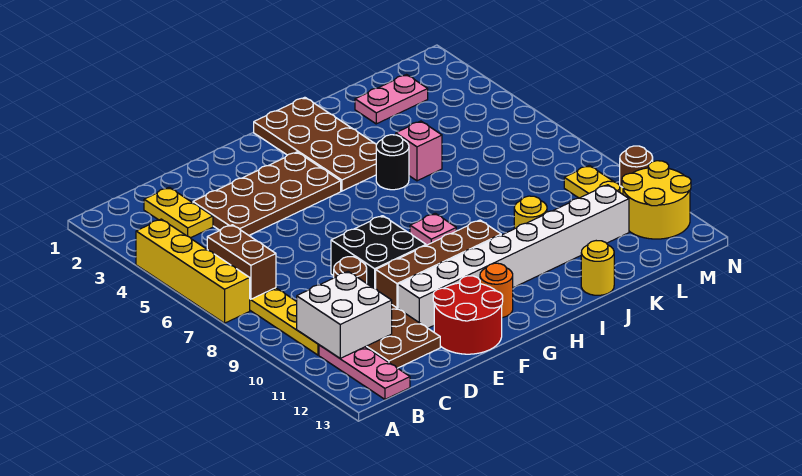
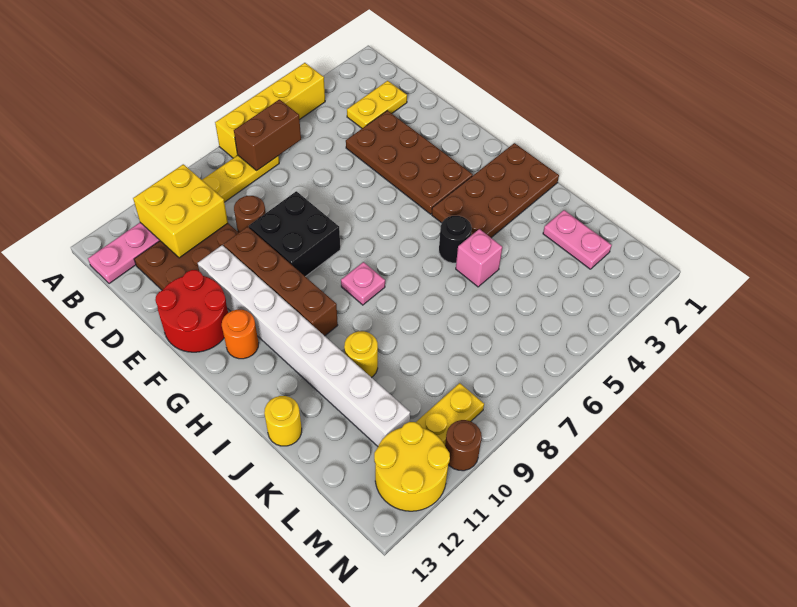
white brick B10:C11 level 2 -> yellow brick B10:C11 level 2

